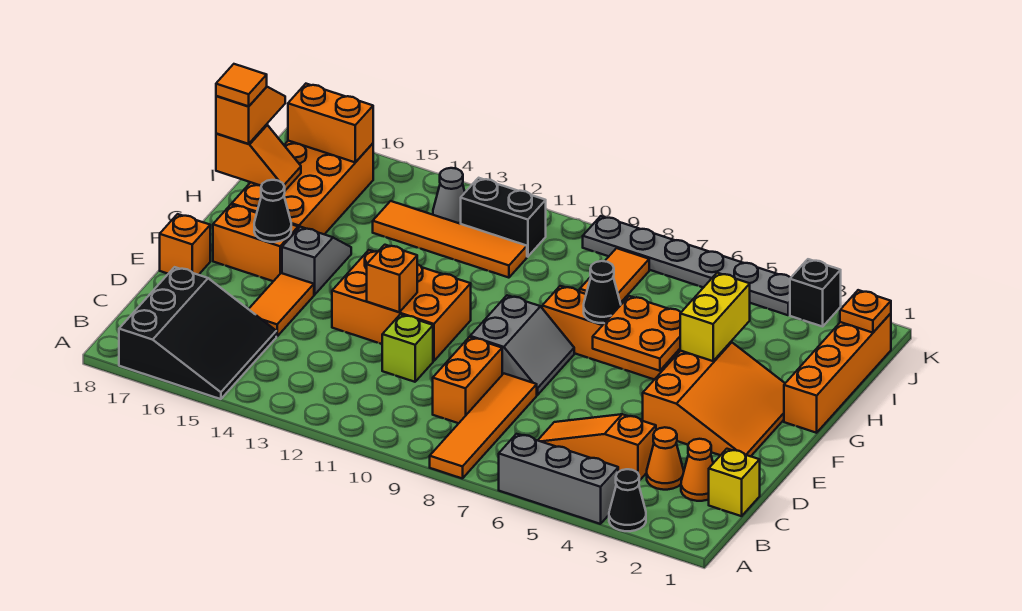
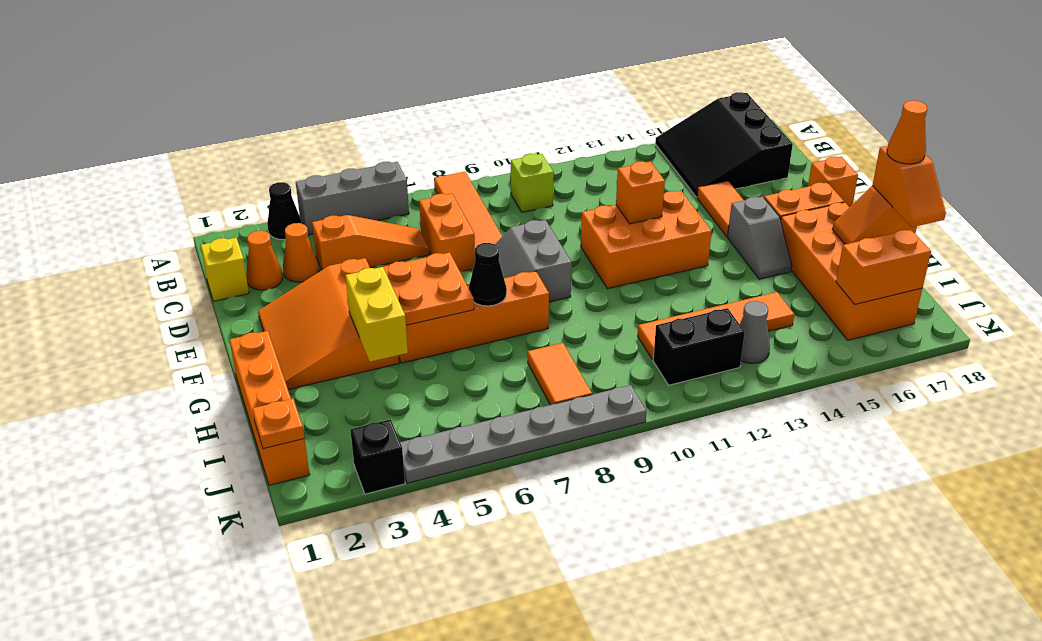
orange brick C9:D9 level 1 -> orange brick C7:D7 level 1
lime brick D11 level 1 -> lime brick B10 level 1
black cone F16 level 2 -> none
orange tile H18 level 4 -> orange cone H18 level 4

